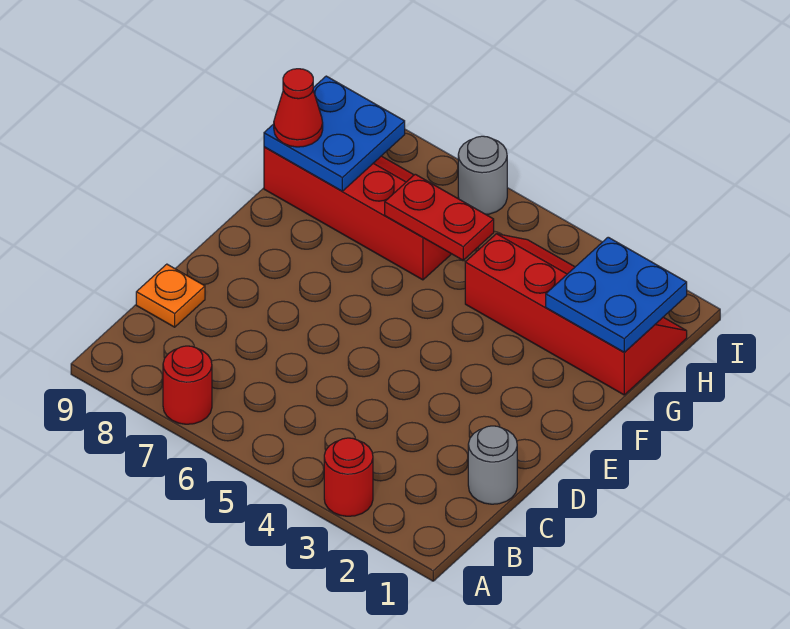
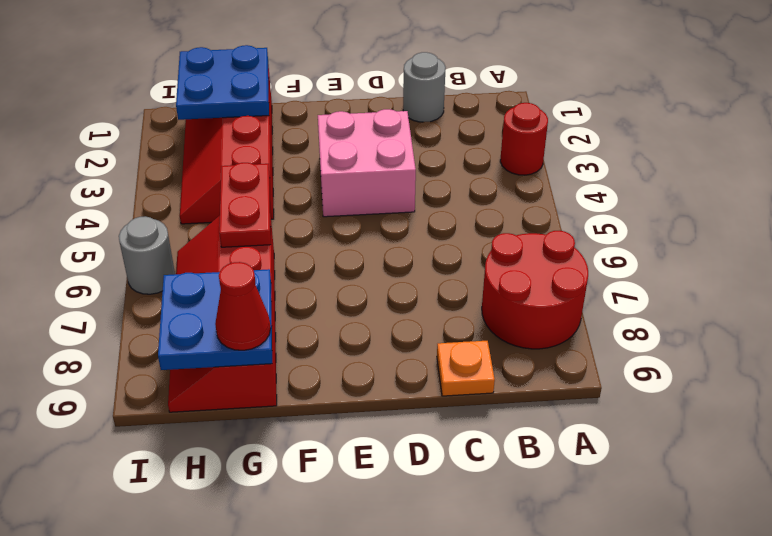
red round brick A7 level 1 -> red round brick A7:B8 level 1
none -> pink brick D3:E4 level 1

